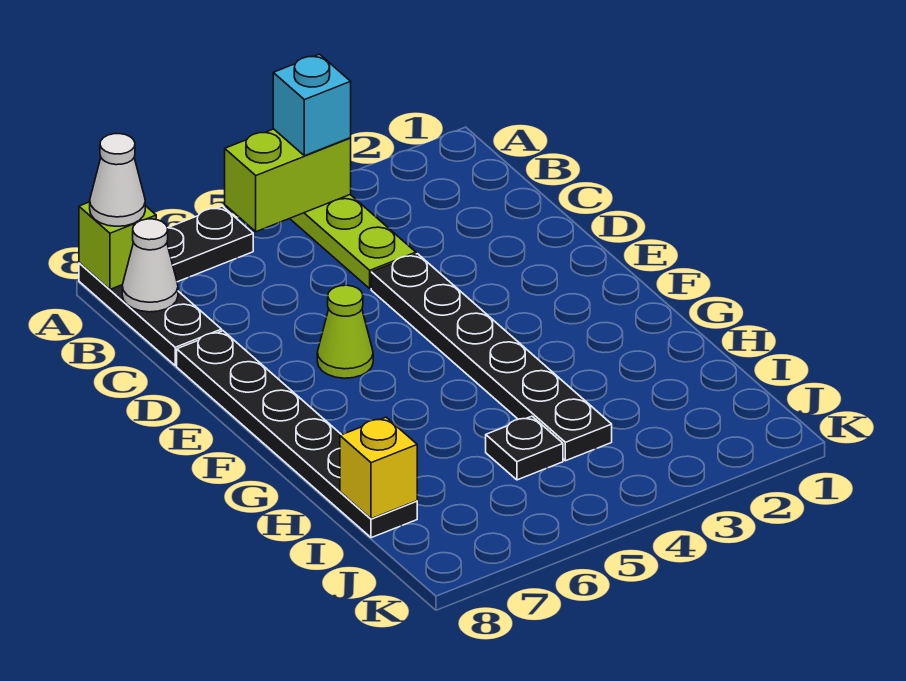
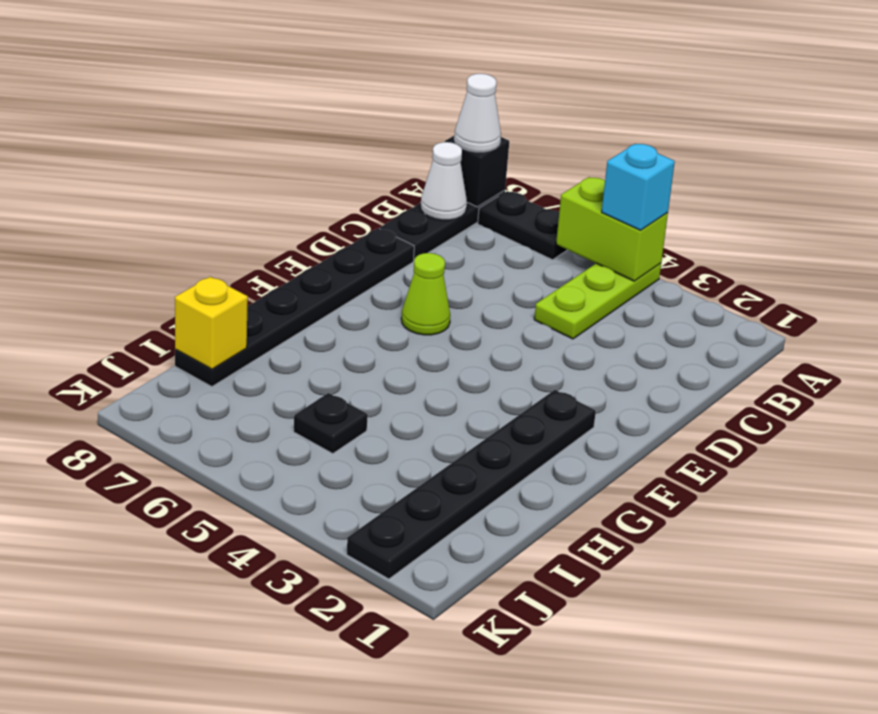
lime brick A8 level 2 -> black brick A8 level 2
black plate D4:I4 level 1 -> black plate F2:K2 level 1

